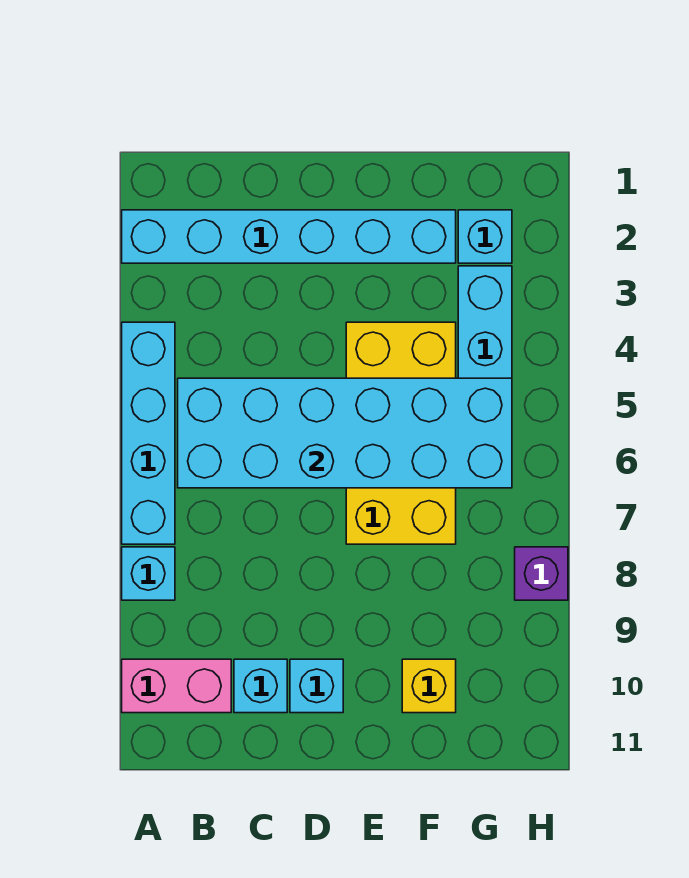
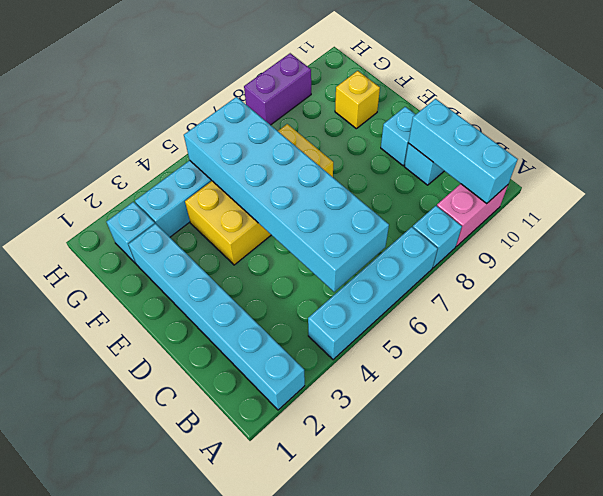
pink brick A10:B10 level 1 -> pink brick A9:A10 level 1
none -> cyan brick A10:C10 level 2
purple brick H8 level 1 -> purple brick H8:H9 level 1

